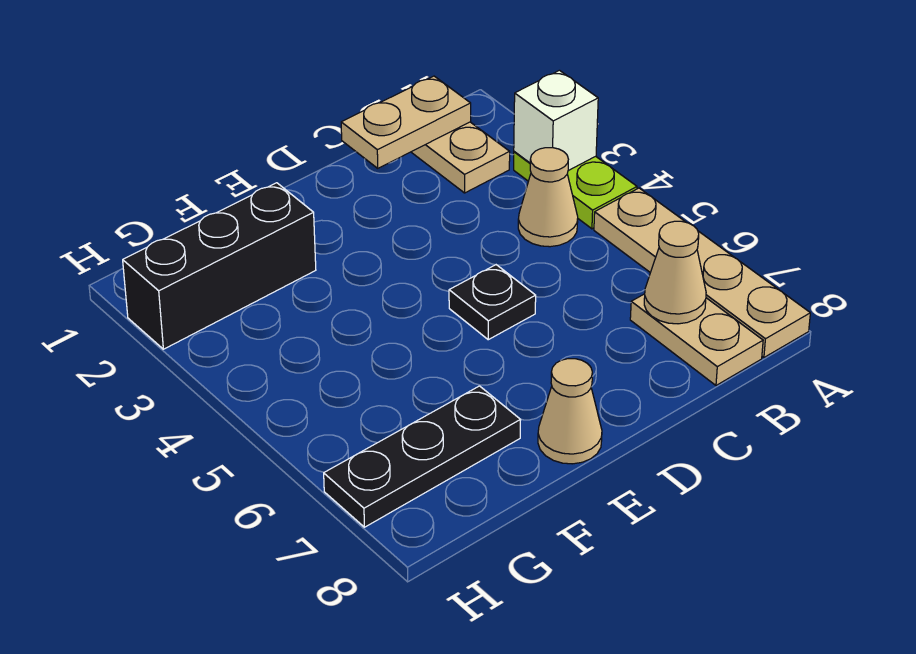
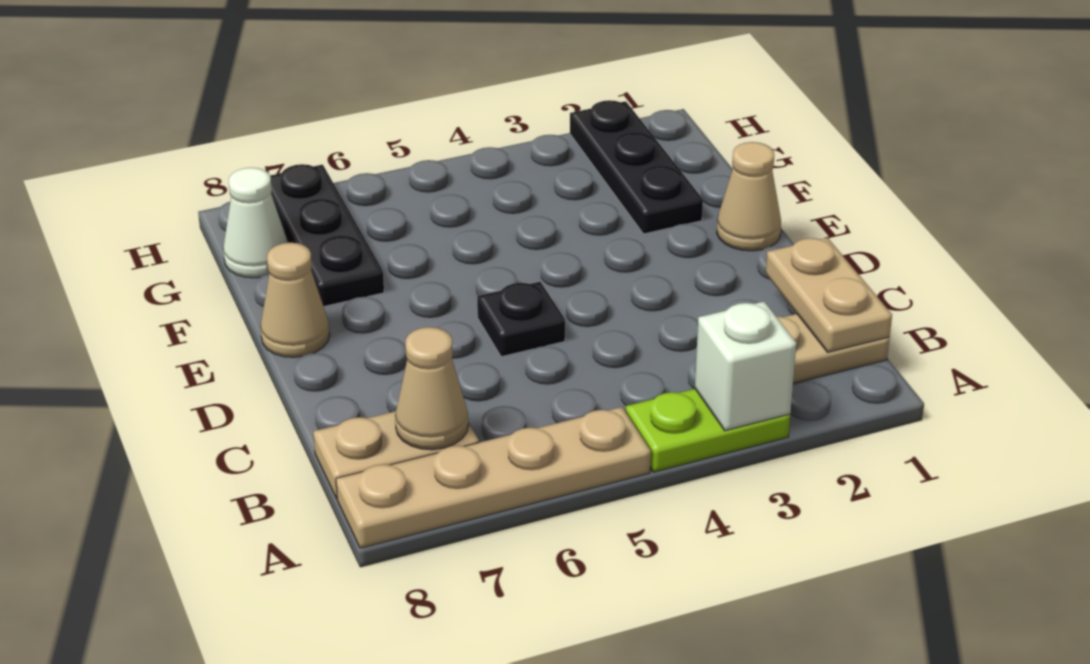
tan cone B4 level 1 -> tan cone E1 level 1
black brick F2:H2 level 1 -> black plate F2:H2 level 1
none -> white cone G8 level 1

